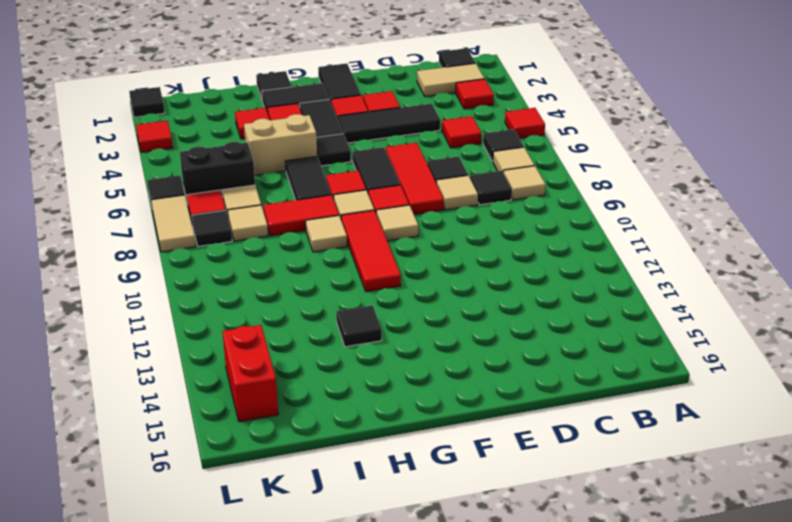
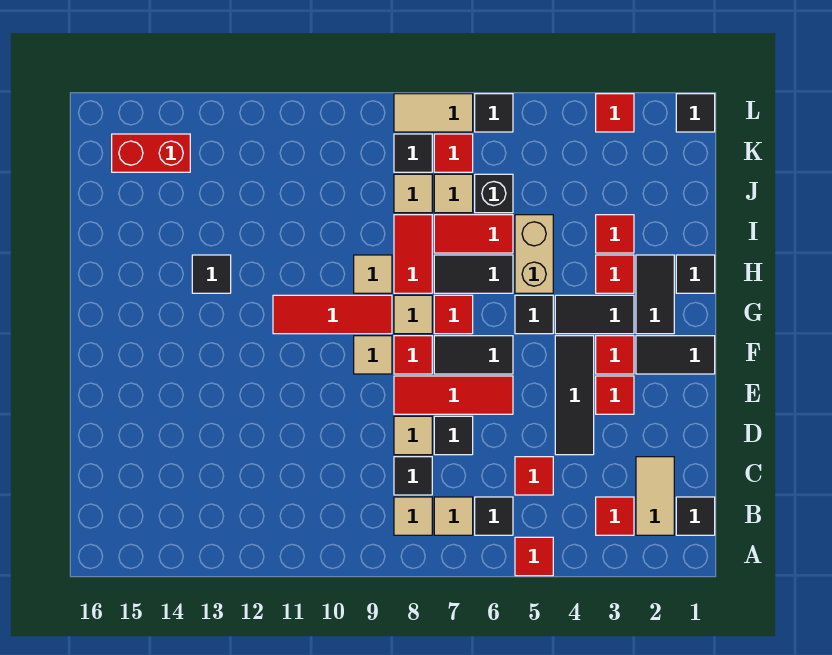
none -> red tile I6:I7 level 1
black brick J6:K6 level 1 -> black brick J6 level 1

